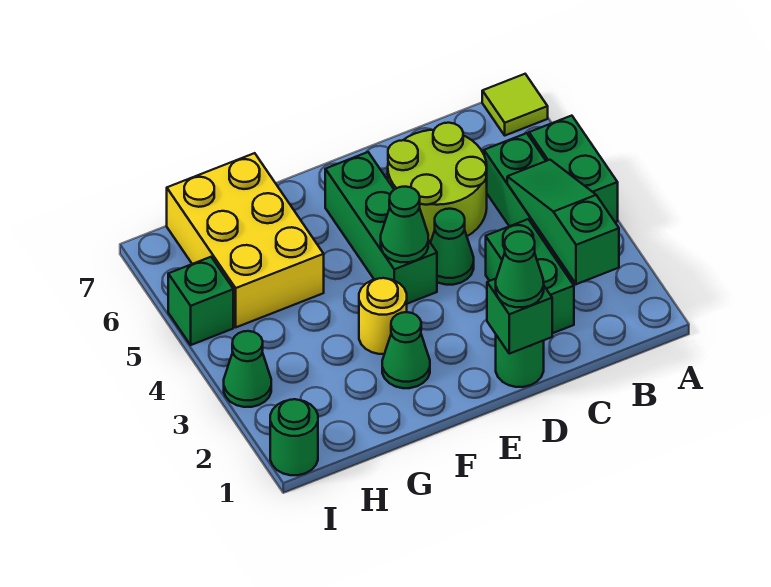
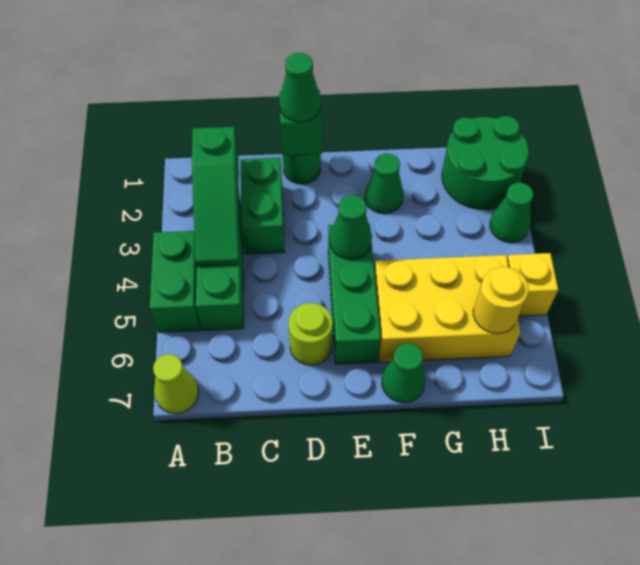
lime tile A7 level 1 -> lime cone A7 level 1
lime round brick C5:D6 level 1 -> lime round brick D6 level 1
green cone D4 level 1 -> green cone F7 level 1
yellow round brick F3 level 1 -> yellow round brick H6 level 2
yellow brick G5:H7 level 1 -> yellow brick F5:H6 level 1
green round brick I1 level 1 -> green round brick H1:I2 level 1
green brick I5 level 1 -> yellow brick I5 level 1

